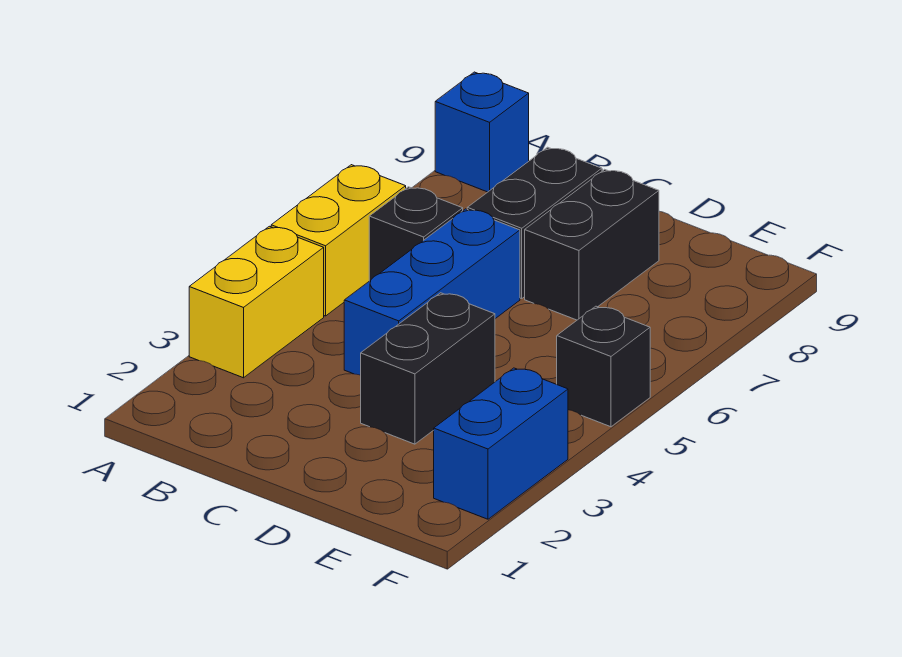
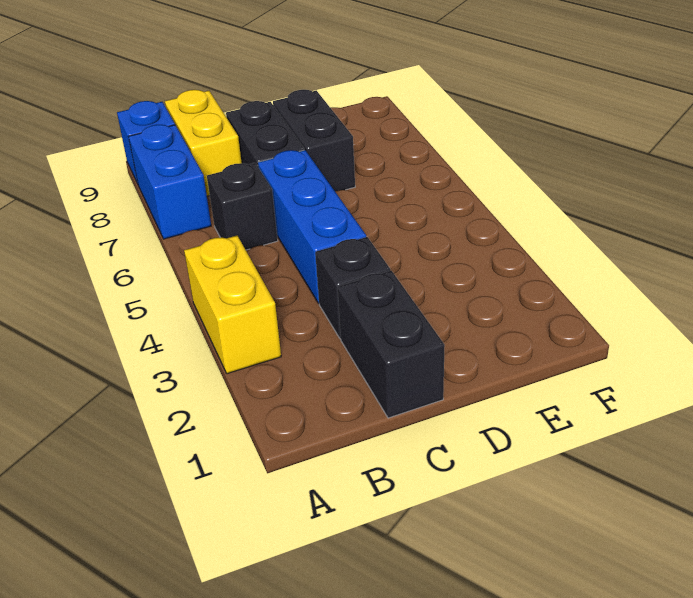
yellow brick A5:A6 level 1 -> yellow brick B8:B9 level 1
black brick D3:D4 level 1 -> black brick C1:C2 level 1
blue brick F2:F3 level 1 -> blue brick A7:A8 level 1
black brick F5 level 1 -> black brick C3 level 1

